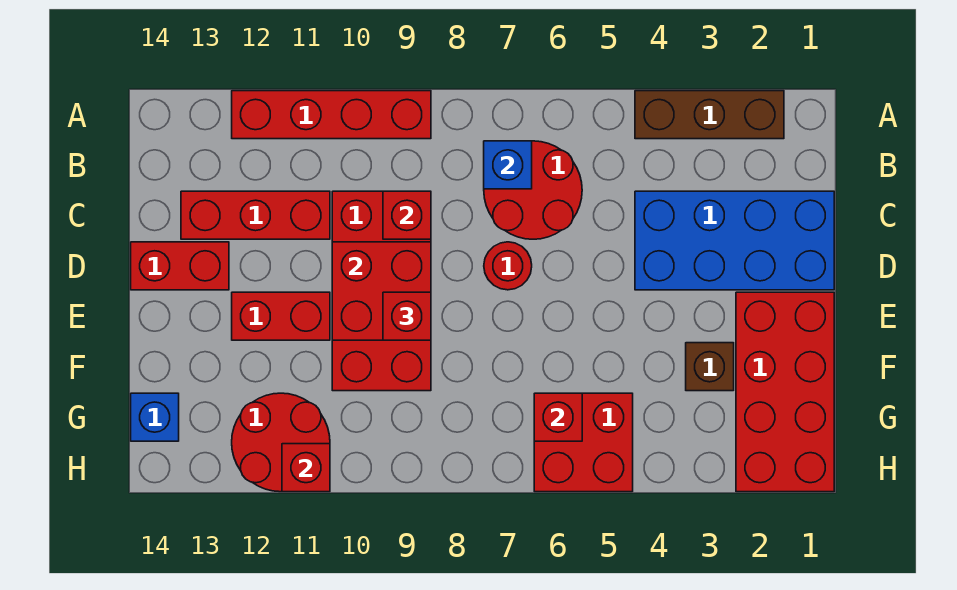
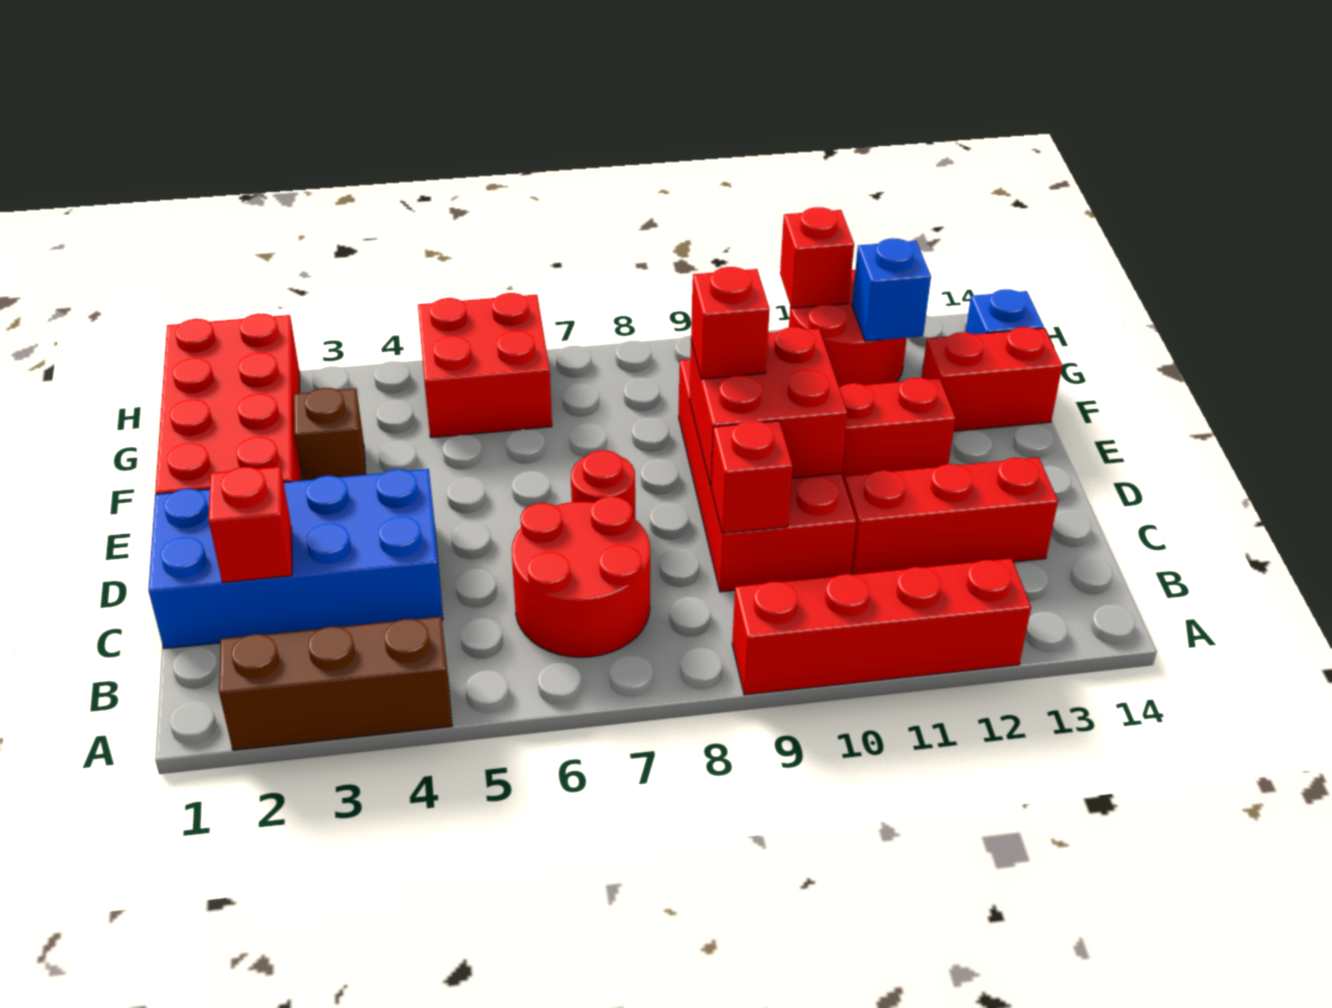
blue brick B7 level 2 -> blue brick G12 level 2
red brick D13:D14 level 1 -> red brick F13:F14 level 1
red brick G6 level 2 -> red brick C2 level 2

